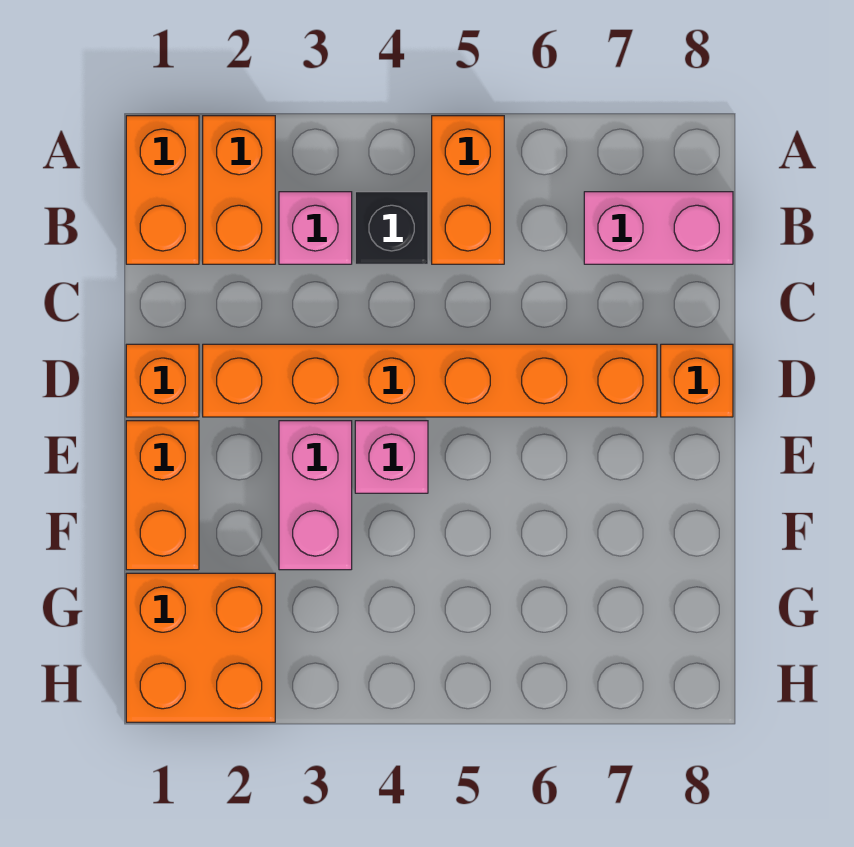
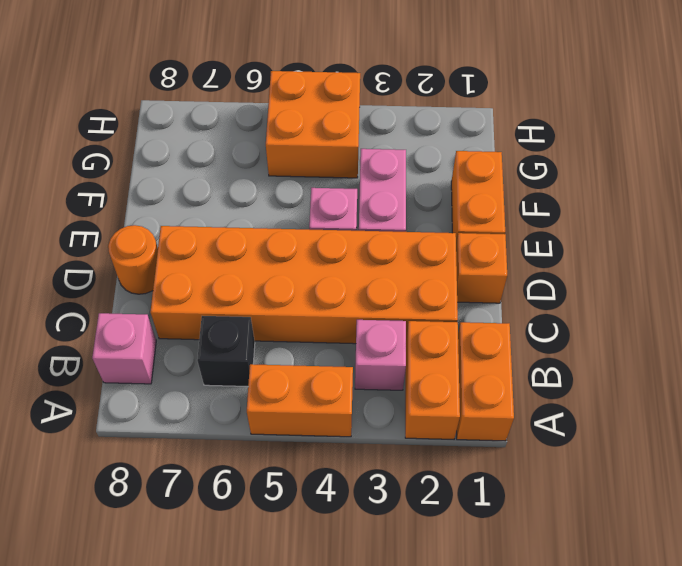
orange brick A5:B5 level 1 -> orange brick A4:A5 level 1
black brick B4 level 1 -> black brick B6 level 1
pink brick B7:B8 level 1 -> pink brick B8 level 1
orange brick D2:D7 level 1 -> orange brick C2:D7 level 1
orange brick D8 level 1 -> orange round brick D8 level 1
orange brick G1:H2 level 1 -> orange brick G4:H5 level 1

